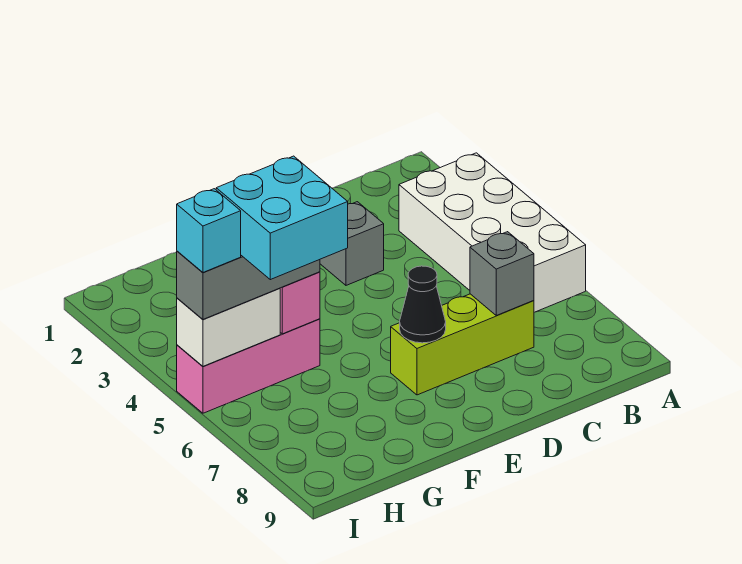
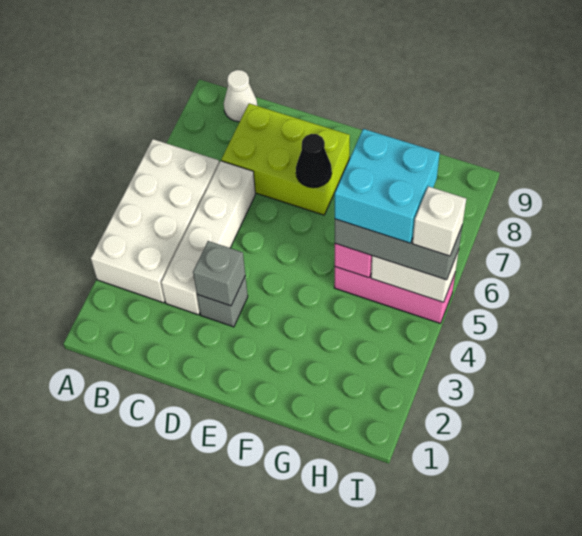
none -> white cone B9 level 1
none -> white brick C3:C6 level 1
lime brick C7:E7 level 1 -> lime brick C7:E8 level 1
grey brick C7 level 2 -> grey brick D3 level 2
cyan brick I5 level 4 -> white brick I5 level 4

